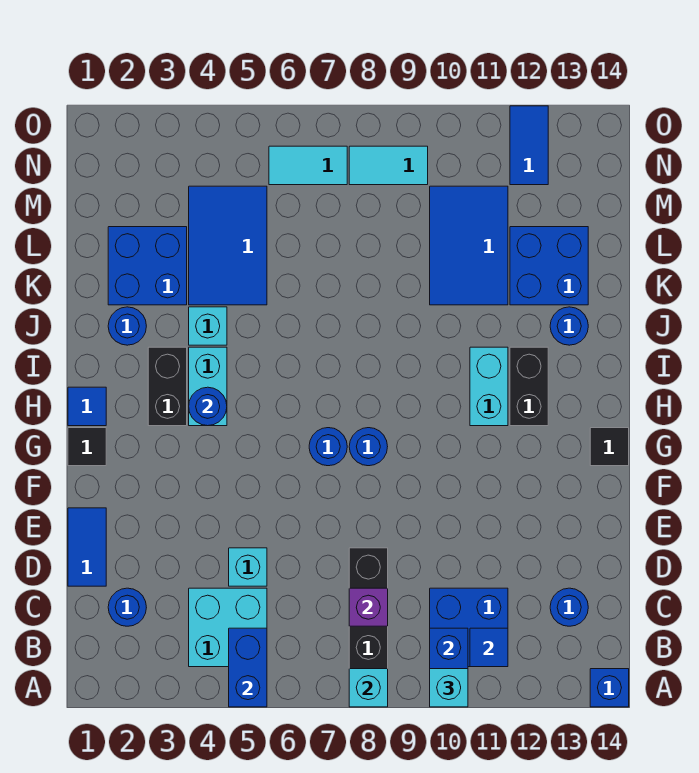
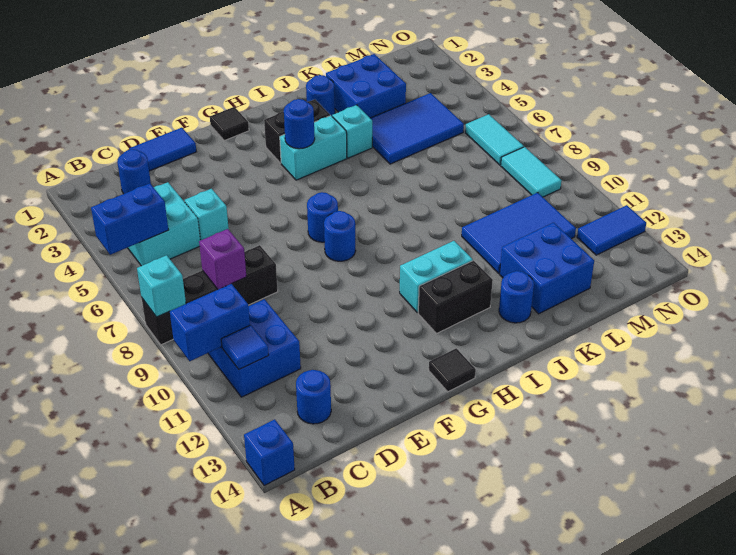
cyan brick A10 level 3 -> none
blue tile H1 level 1 -> none

